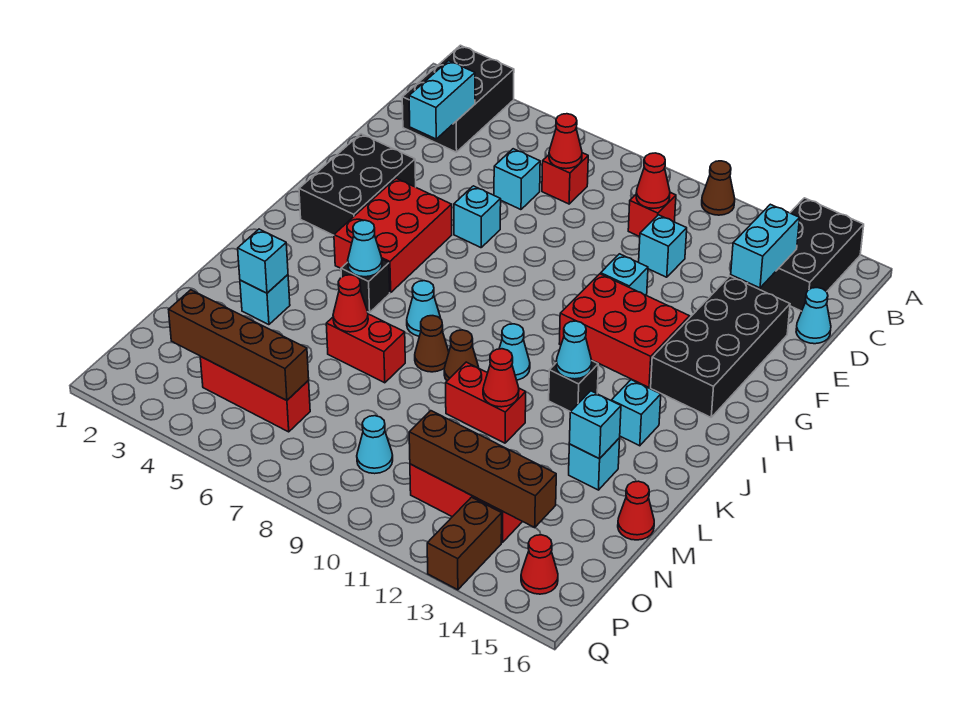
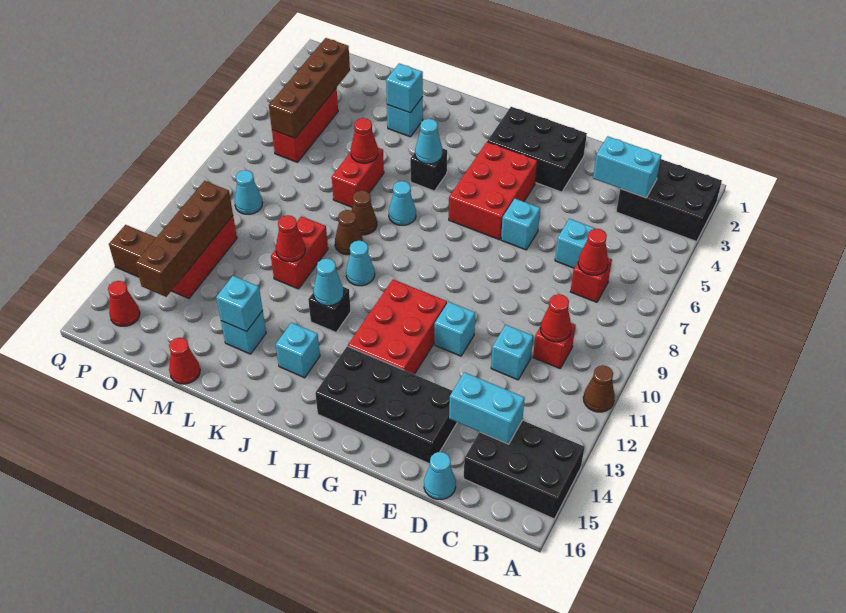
red brick G4:I5 level 1 -> red brick G4:H6 level 1

